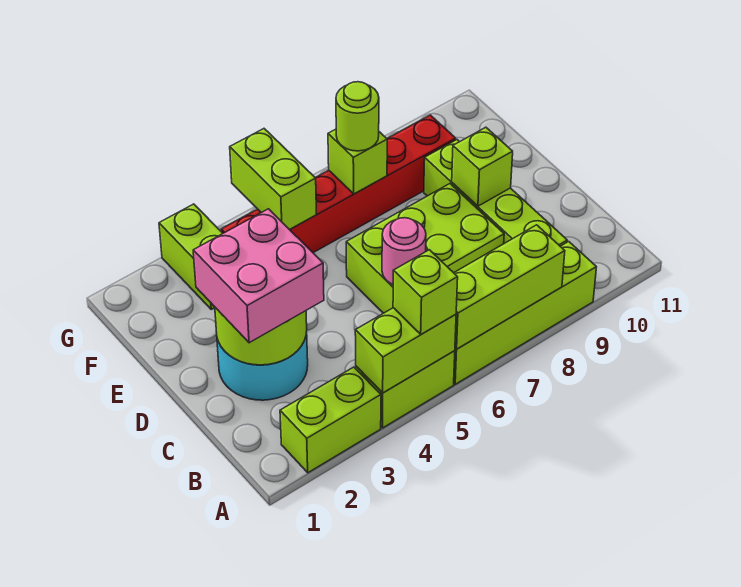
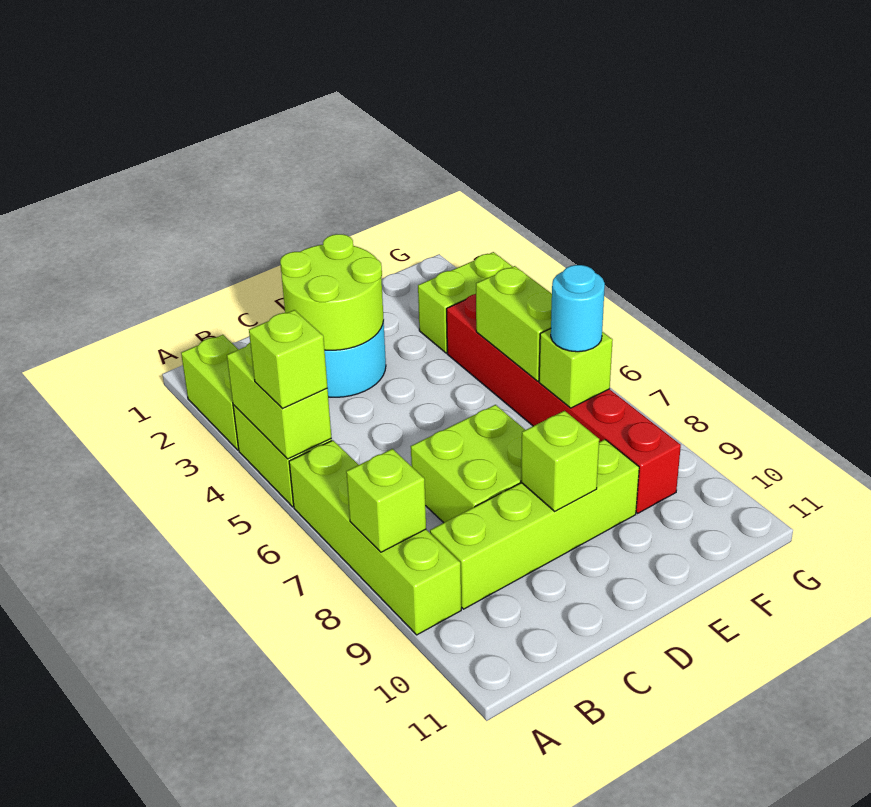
lime brick A6:A8 level 2 -> lime brick A8 level 2
pink brick C2:D3 level 3 -> none
lime brick C6:D8 level 1 -> lime brick C7:D8 level 1
pink round brick C6 level 2 -> none
lime brick F5:G5 level 2 -> lime brick F5:F6 level 2
lime round brick F7 level 3 -> cyan round brick F7 level 3

